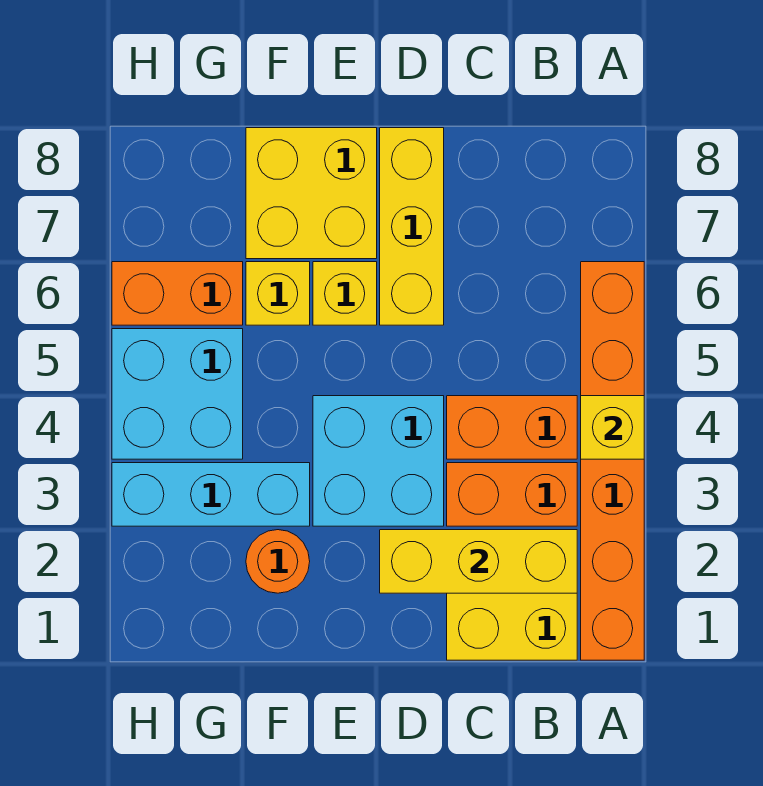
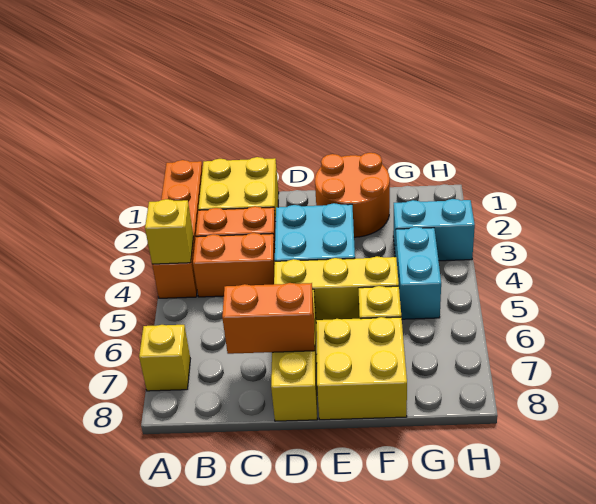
orange brick A1:A6 level 1 -> orange brick A1:A4 level 1
yellow brick B2:D2 level 2 -> yellow brick D5:F5 level 1
yellow brick E6 level 1 -> yellow brick A7 level 1
orange round brick F2 level 1 -> orange round brick E1:F2 level 1
cyan brick F3:H3 level 1 -> cyan brick G3:H3 level 1
cyan brick G4:H5 level 1 -> cyan brick G4:G5 level 1
orange brick G6:H6 level 1 -> orange brick C7:D7 level 2

